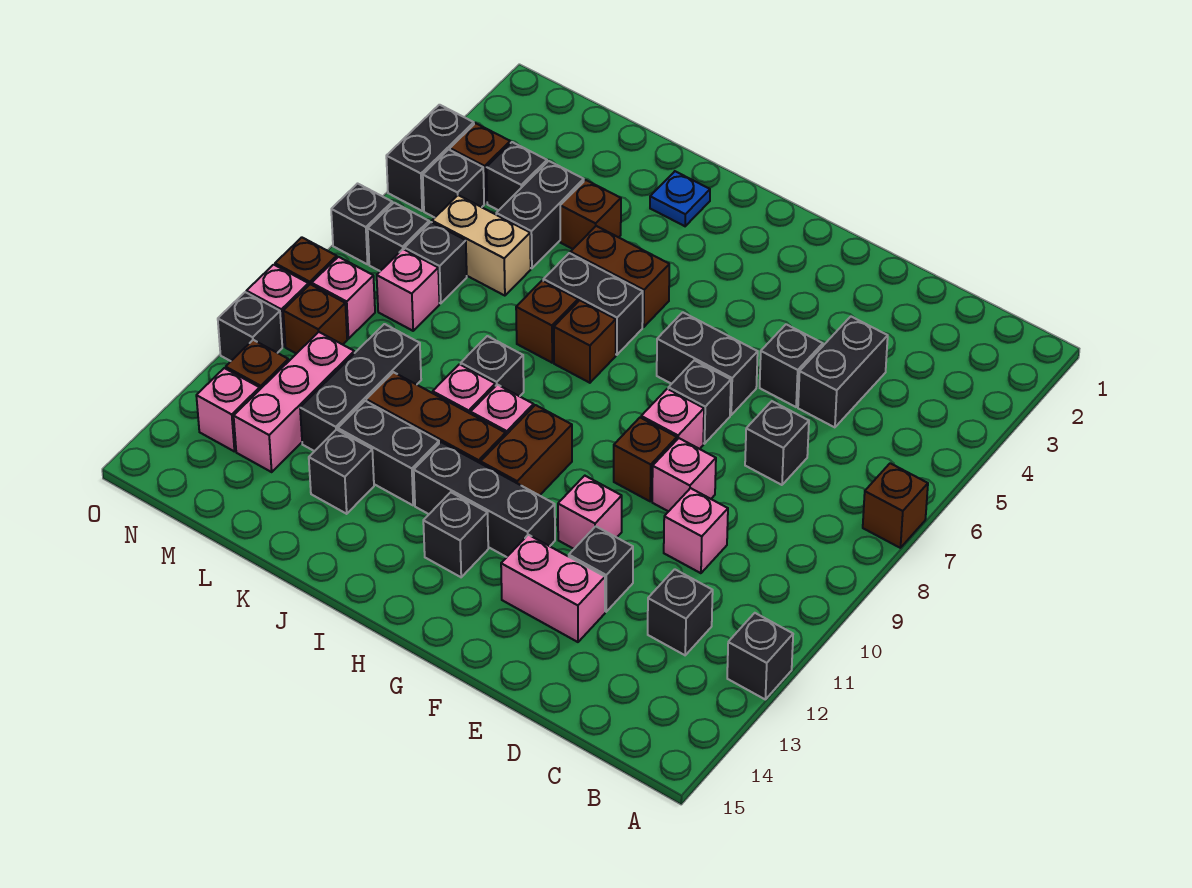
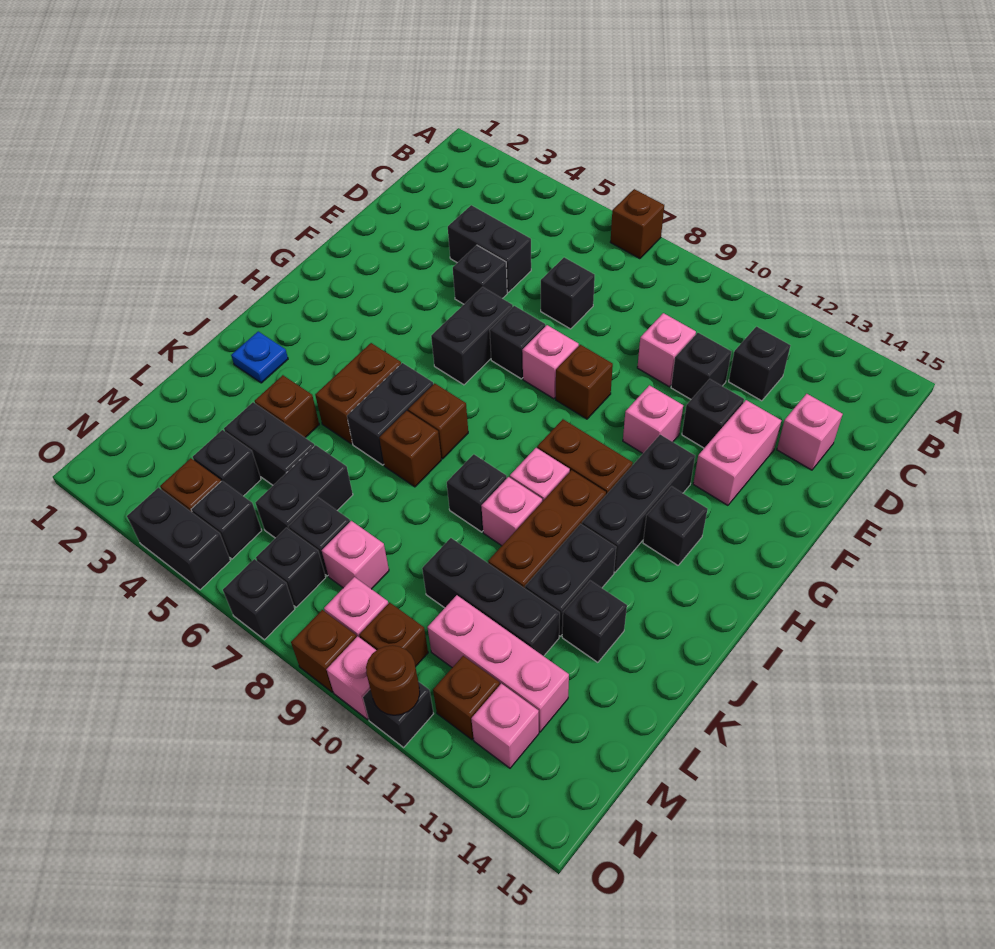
black brick A12 level 1 -> black brick D11 level 1
pink brick E9 level 1 -> pink brick D14 level 1
tan brick L6:M6 level 1 -> black brick L6:M6 level 1
none -> brown round brick O11 level 2

